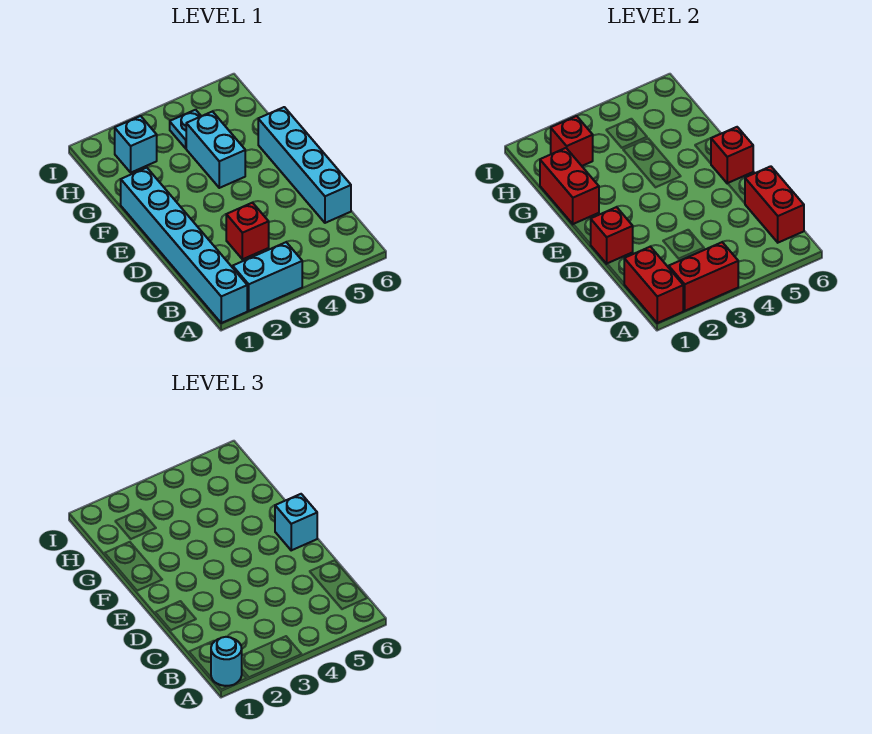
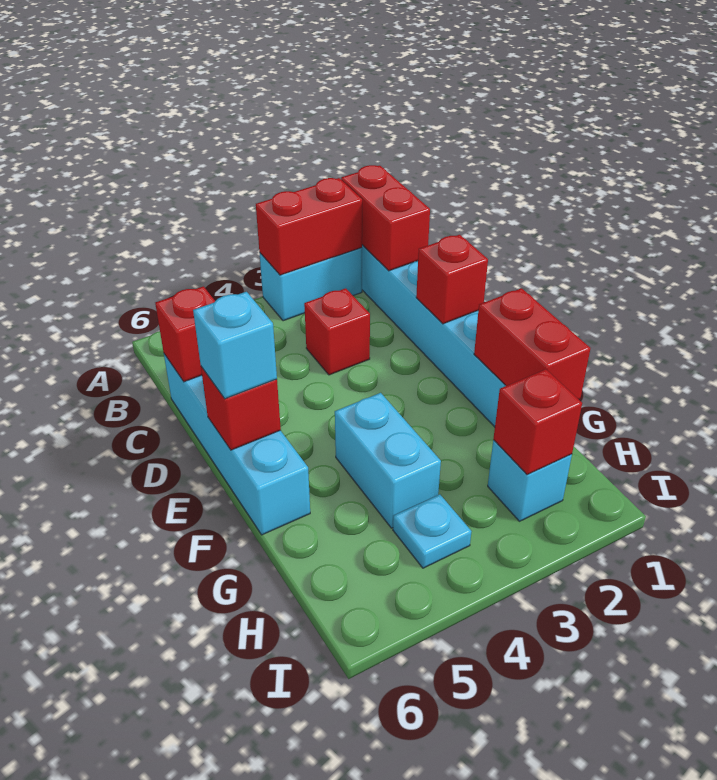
cyan round brick A1 level 3 -> none
red brick B6:C6 level 2 -> red brick C6 level 2

